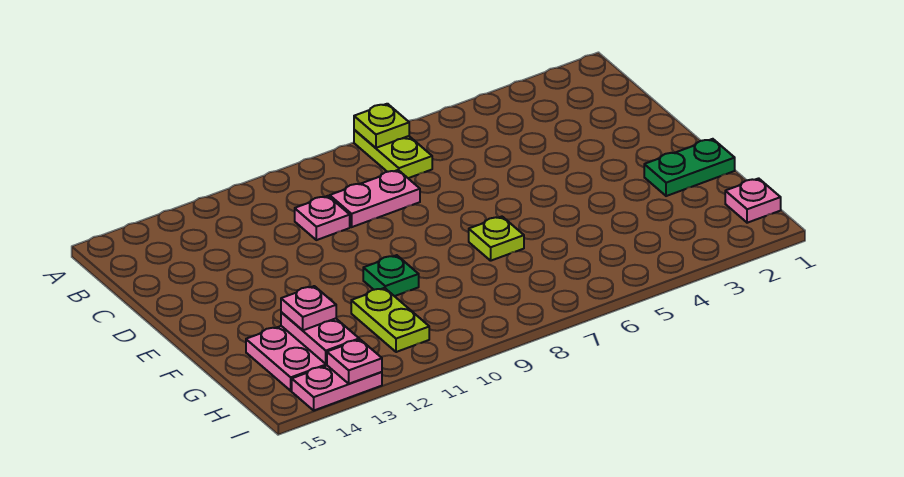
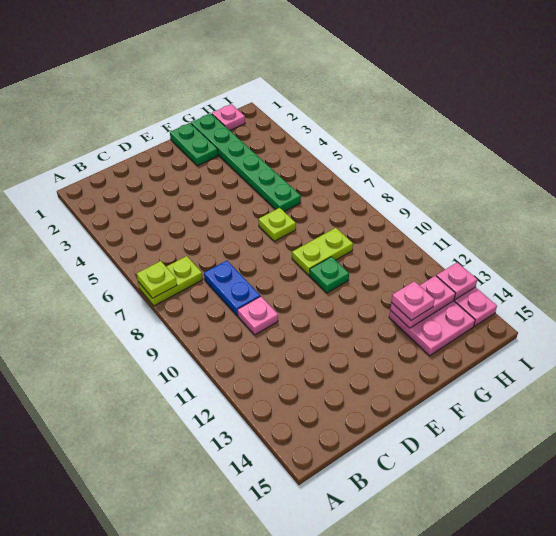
pink plate C8:C9 level 1 -> blue plate C8:C9 level 1
none -> green plate G1:G6 level 1
lime plate G11:H11 level 1 -> lime plate F9:G9 level 1

